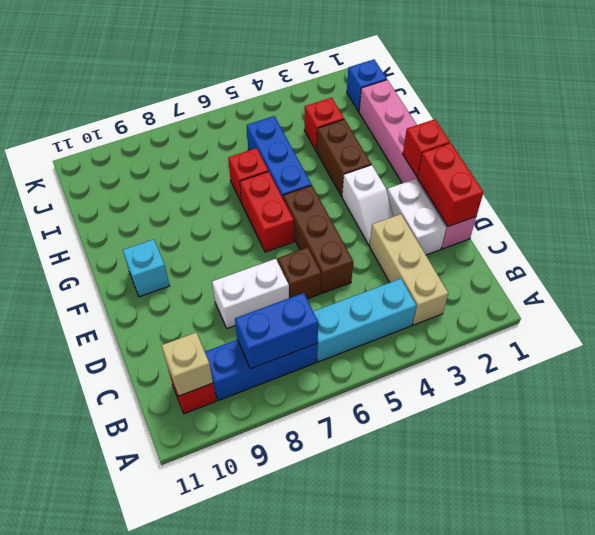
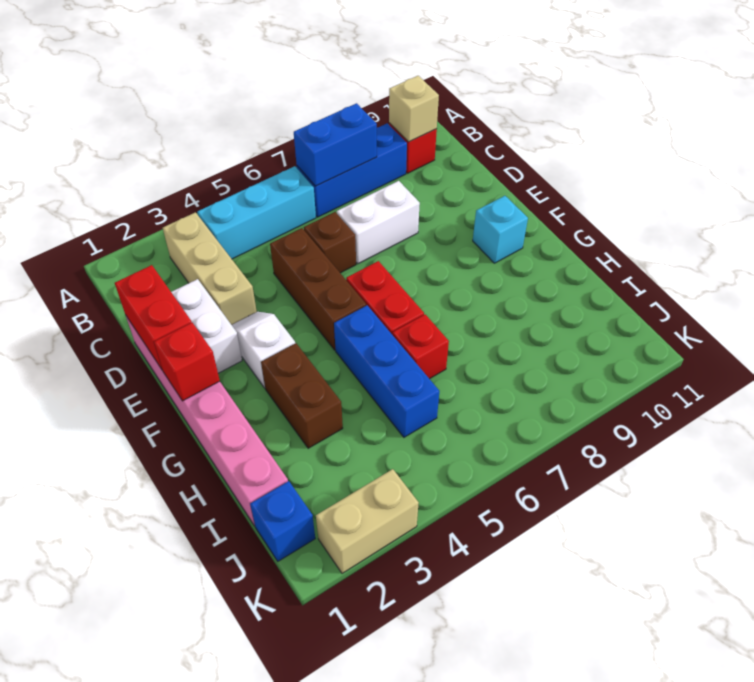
red brick I3 level 1 -> none
none -> tan brick K2:K3 level 1

